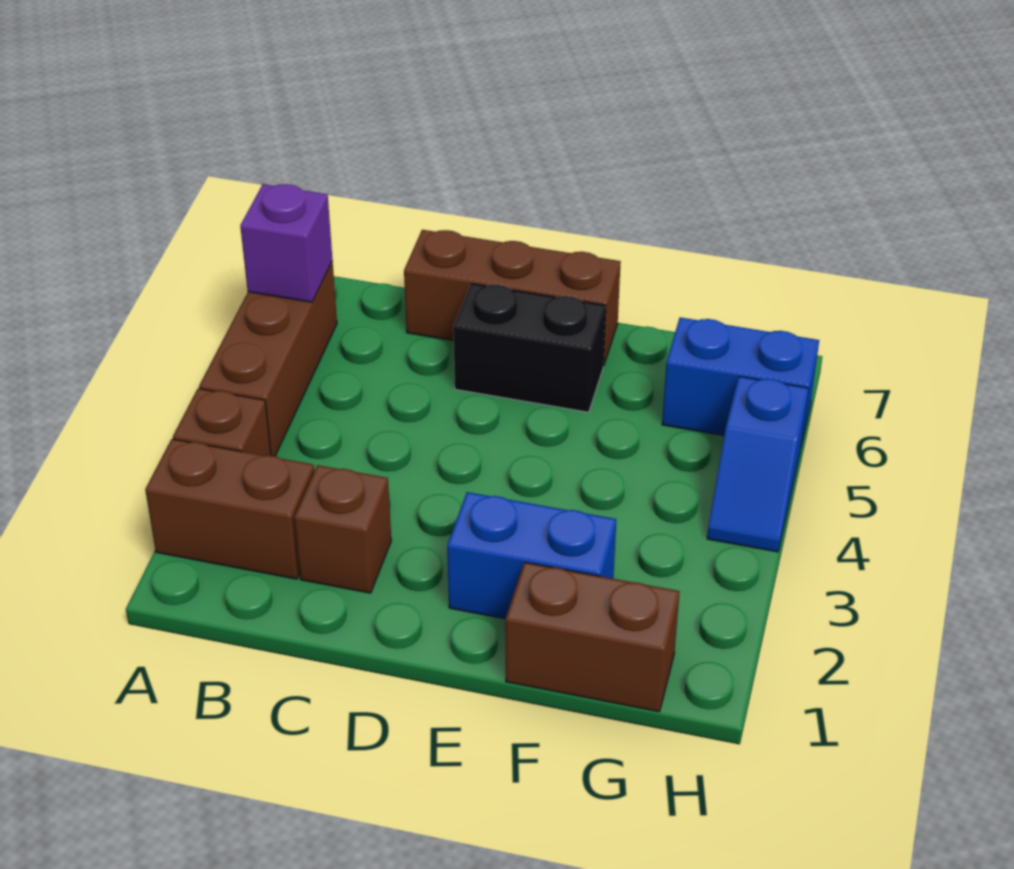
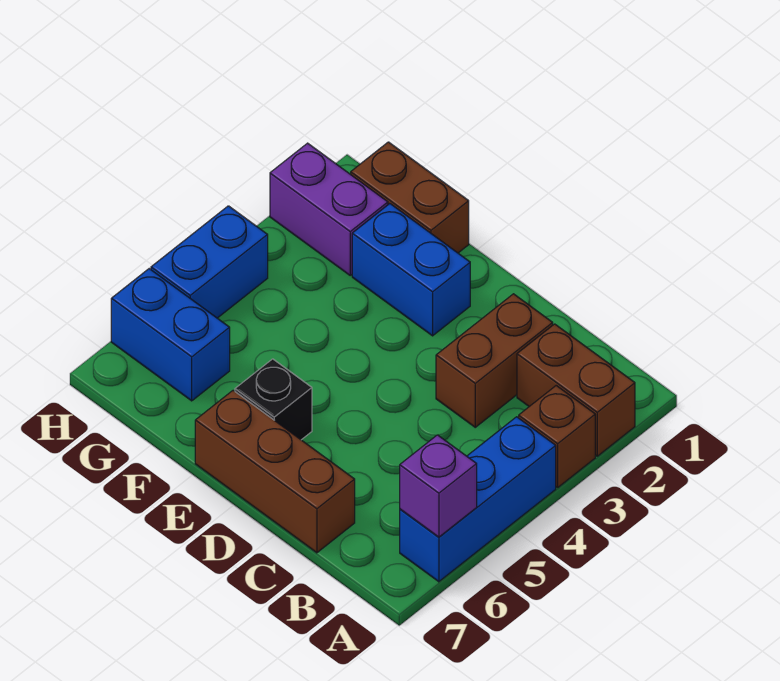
brown brick A4:A6 level 1 -> blue brick A4:A6 level 1
brown brick C2 level 1 -> brown brick C2:C3 level 1
black brick D6:E6 level 1 -> black brick E6 level 1
none -> purple brick G2:H2 level 1
blue slope H4:H5 level 1 top 5 -> blue brick H4:H5 level 1

